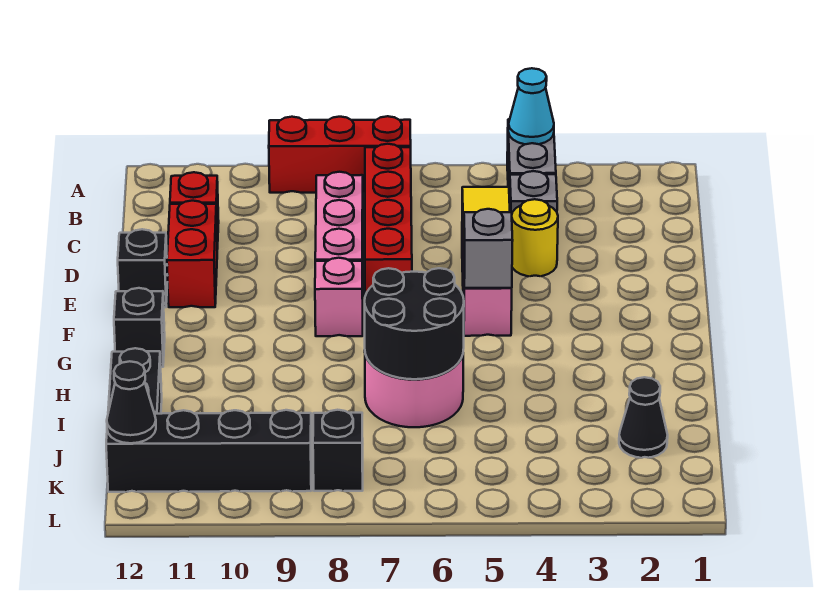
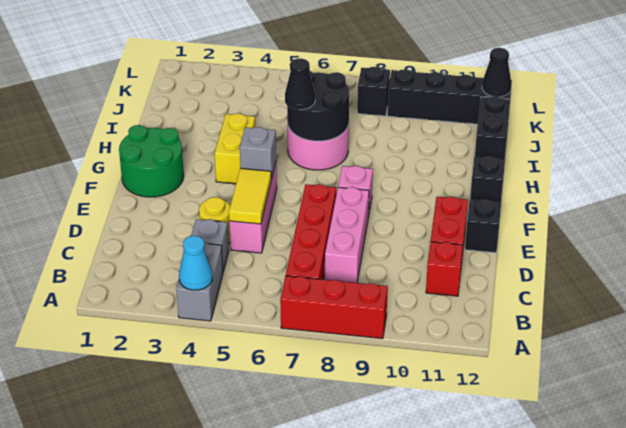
none -> green round brick F1:G2 level 1
none -> yellow brick G4:H4 level 1
black cone J2 level 1 -> black cone H6 level 3

